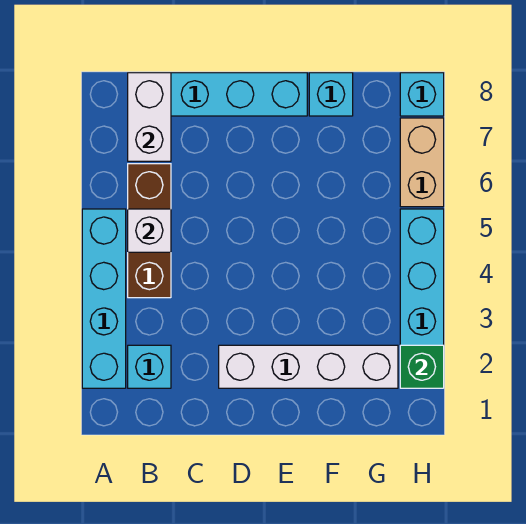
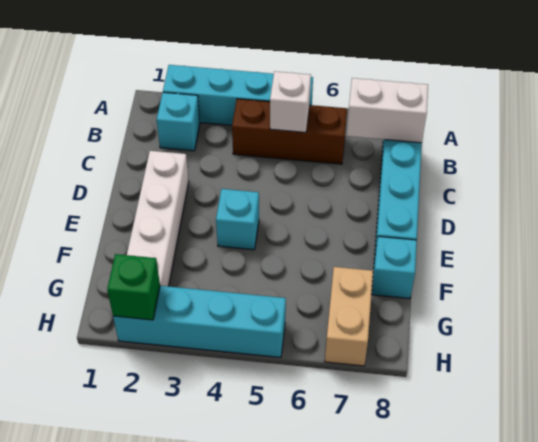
tan brick H6:H7 level 1 -> tan brick G7:H7 level 1
cyan brick H8 level 1 -> cyan brick E4 level 1

